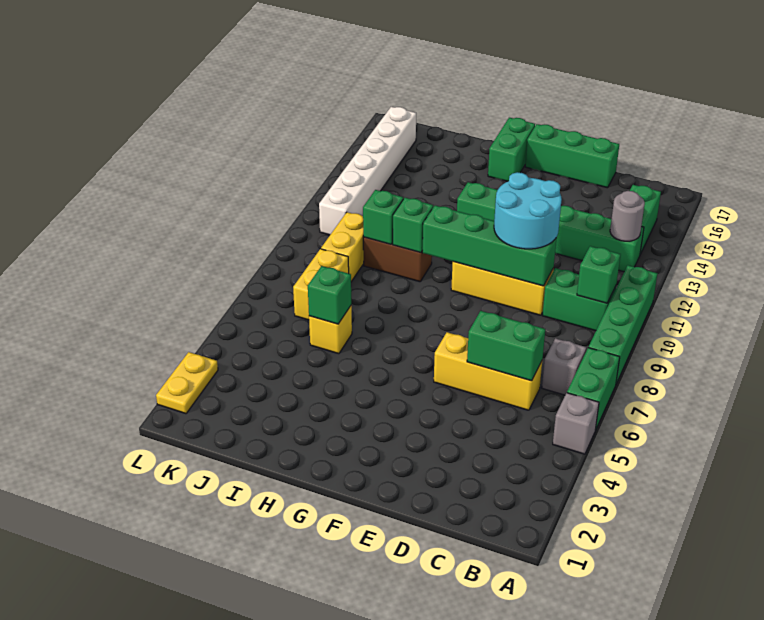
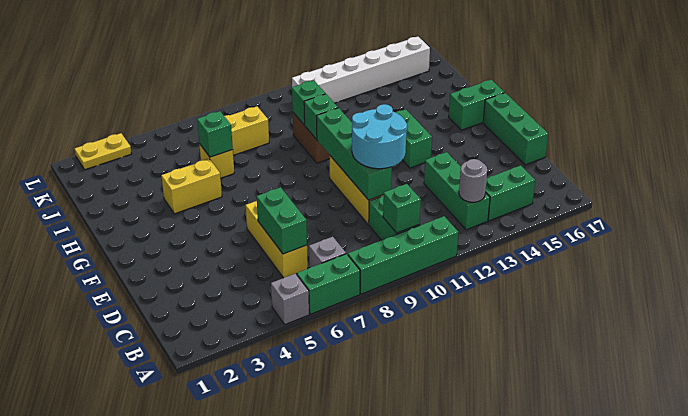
yellow brick J9:J10 level 1 -> yellow brick H4:H5 level 1

